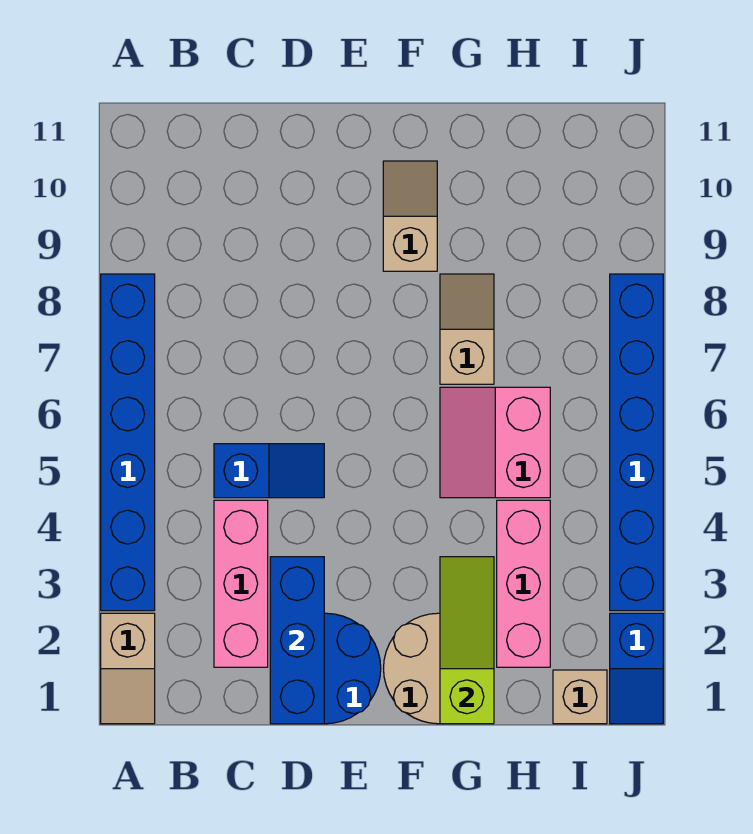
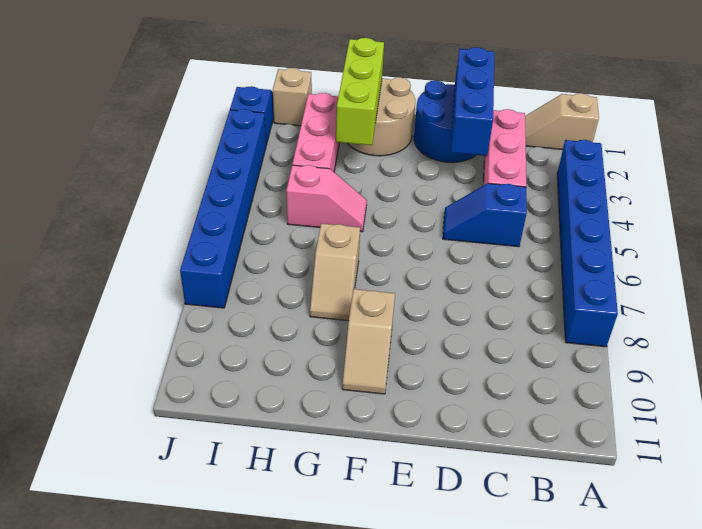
tan slope A1:A2 level 1 top 2 -> tan slope A1:B1 level 1 top A
lime slope G1:G3 level 2 top 1 -> lime brick G1:G3 level 2
pink slope G5:H6 level 1 top H -> pink slope G5:H5 level 1 top H

